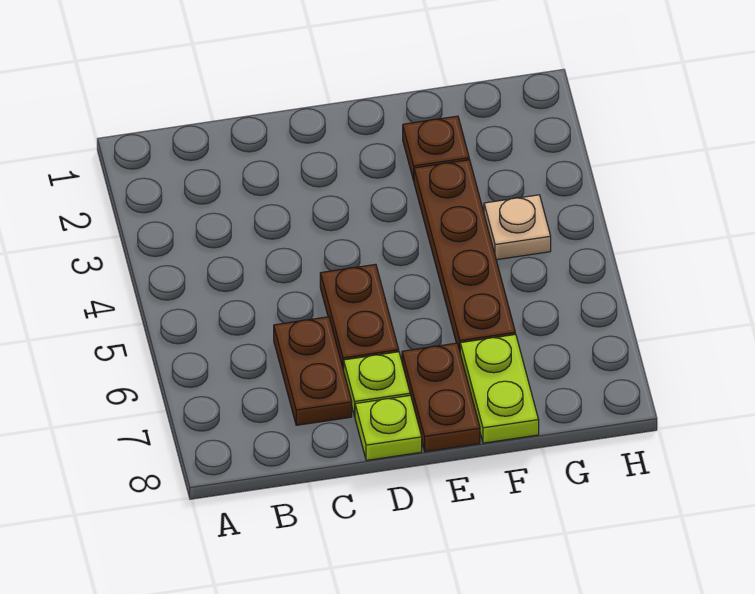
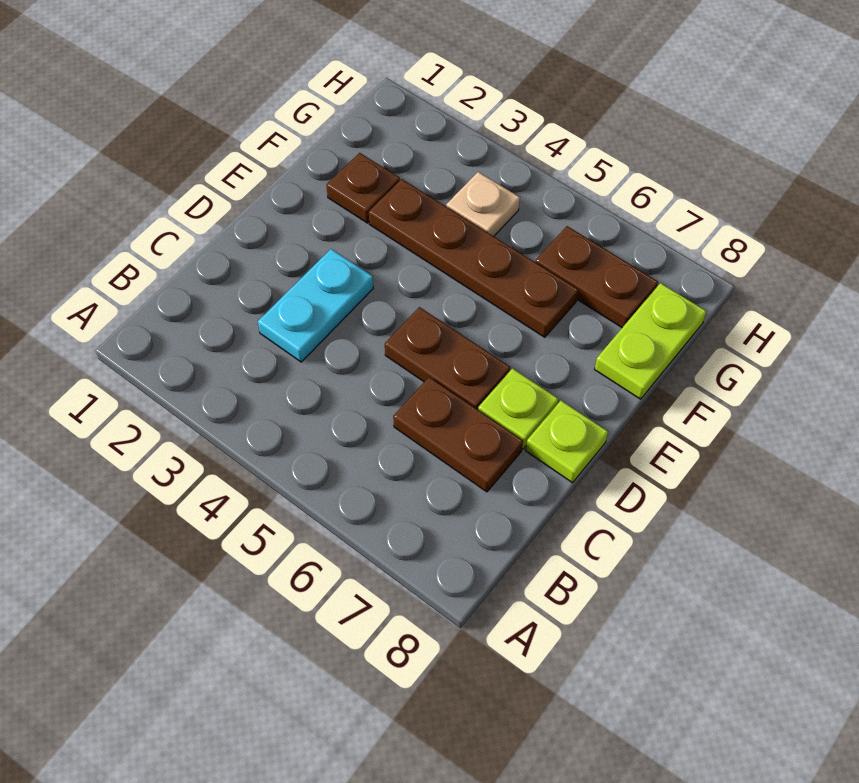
none -> cyan plate C3:D3 level 1
brown plate E7:E8 level 1 -> brown plate G6:G7 level 1
lime plate F7:F8 level 1 -> lime plate F8:G8 level 1

